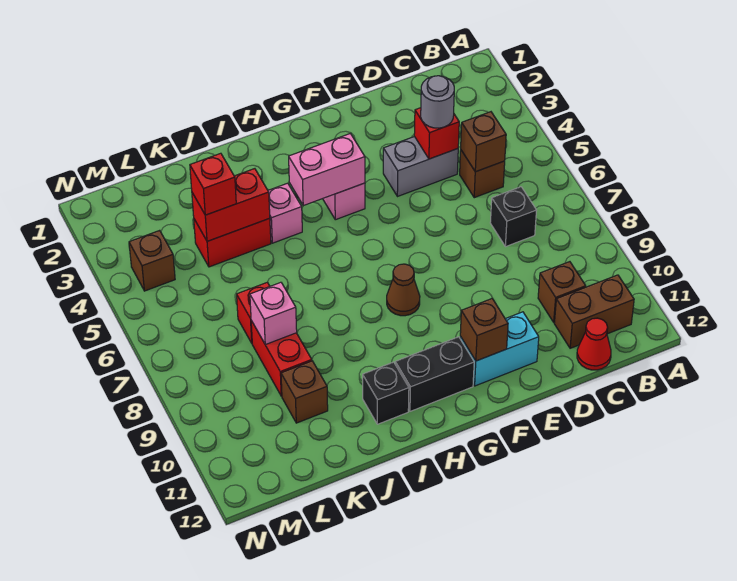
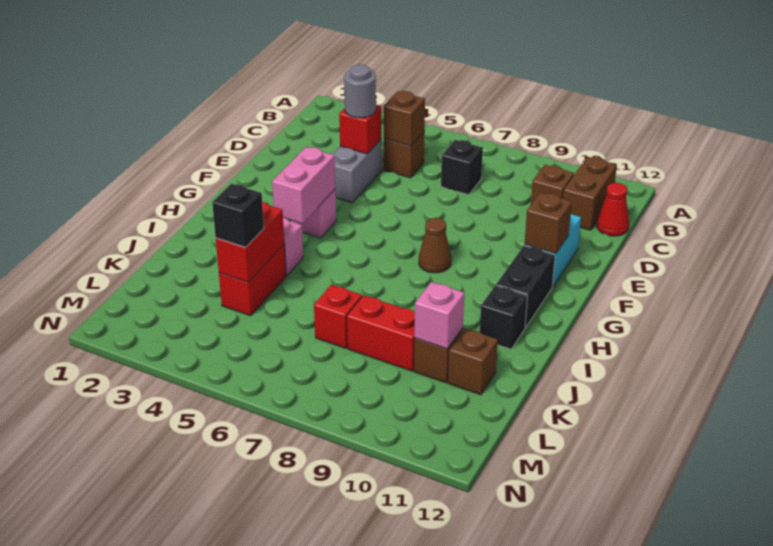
red brick K4 level 3 -> black brick K4 level 3
pink brick K8 level 2 -> pink brick K10 level 2
brown brick M4 level 1 -> brown brick K11 level 1

